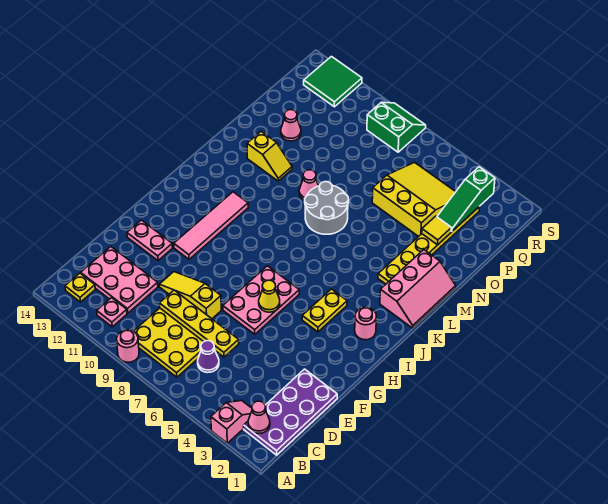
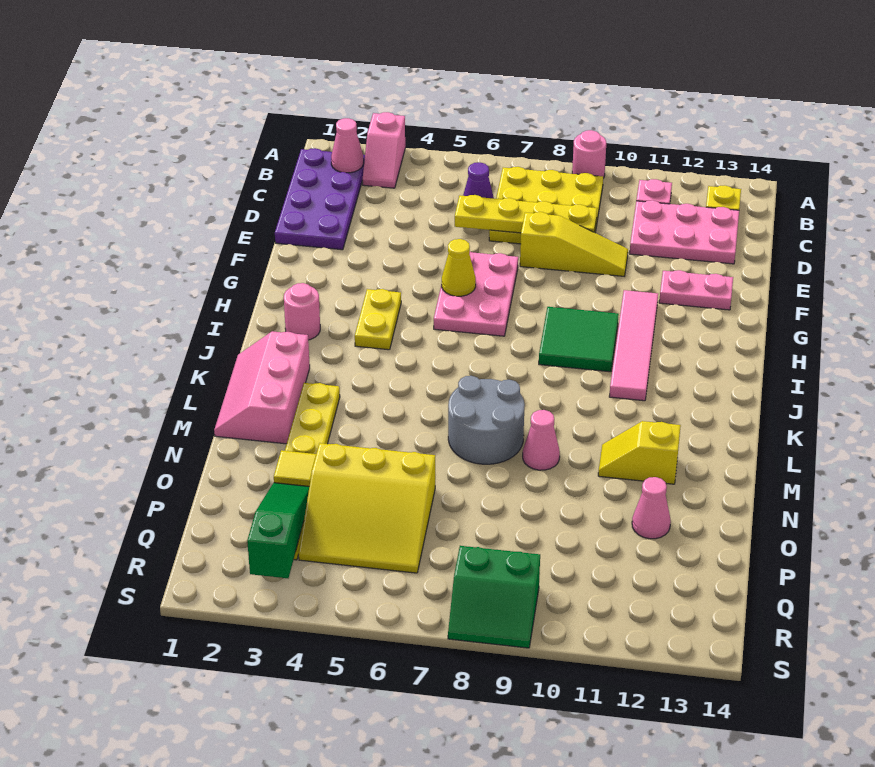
green tile R12:S13 level 1 -> green tile H9:I10 level 1

